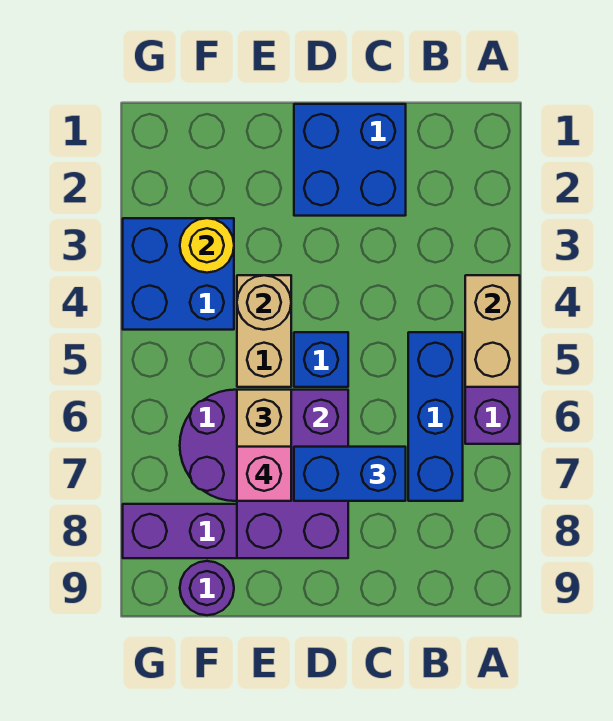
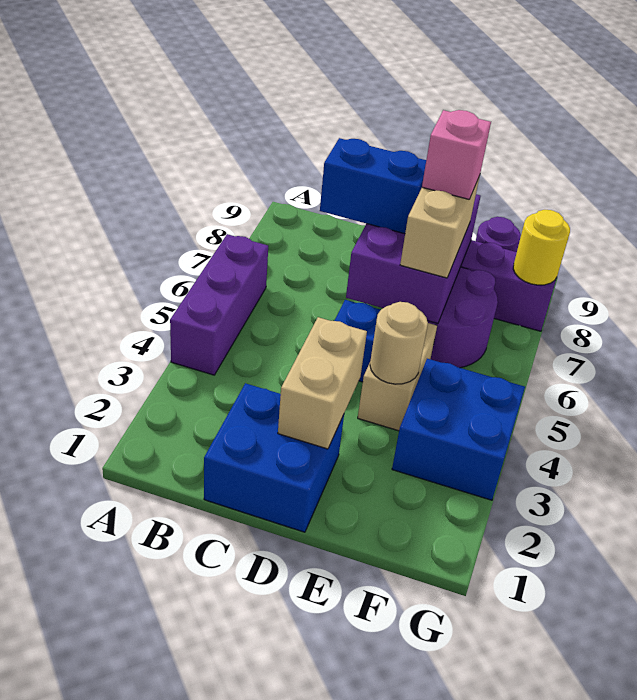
tan brick A4:A5 level 2 -> tan brick D2:D3 level 2
blue brick B5:B7 level 1 -> none
yellow round brick F3 level 2 -> yellow round brick G8 level 2

